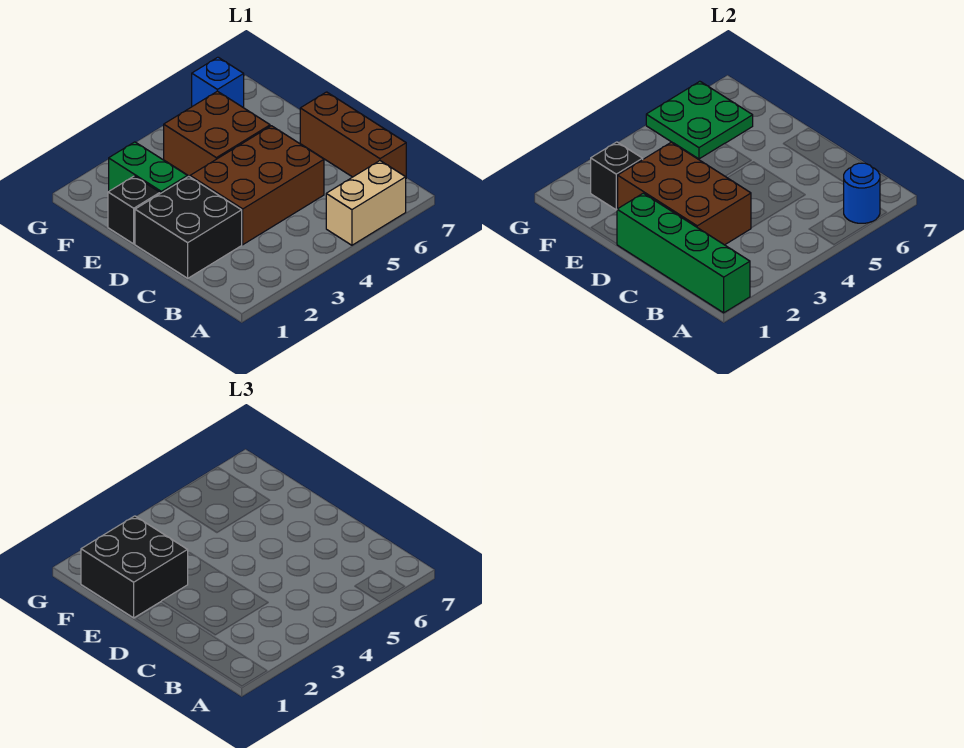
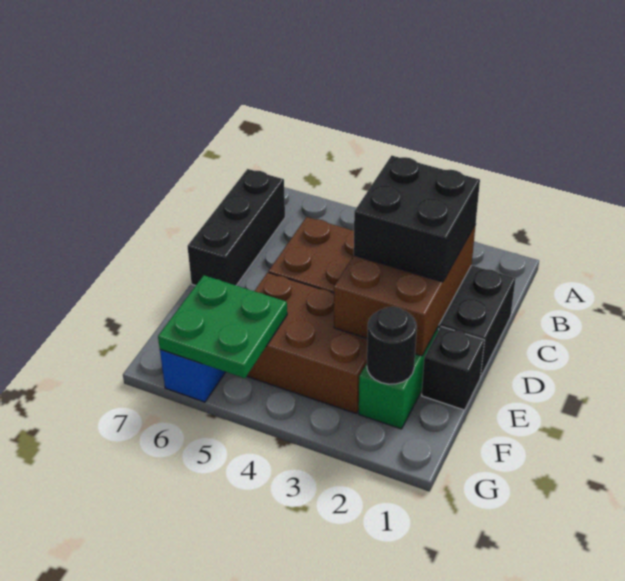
green brick A1:D1 level 2 -> none
tan brick A5:A6 level 1 -> none
blue round brick A6 level 2 -> none
brown brick B7:D7 level 1 -> black brick B7:D7 level 1
black brick E1:F2 level 3 -> black brick C2:D3 level 3
brown brick E4:F5 level 1 -> brown brick E3:F5 level 1
black brick F2 level 2 -> black round brick F2 level 2

